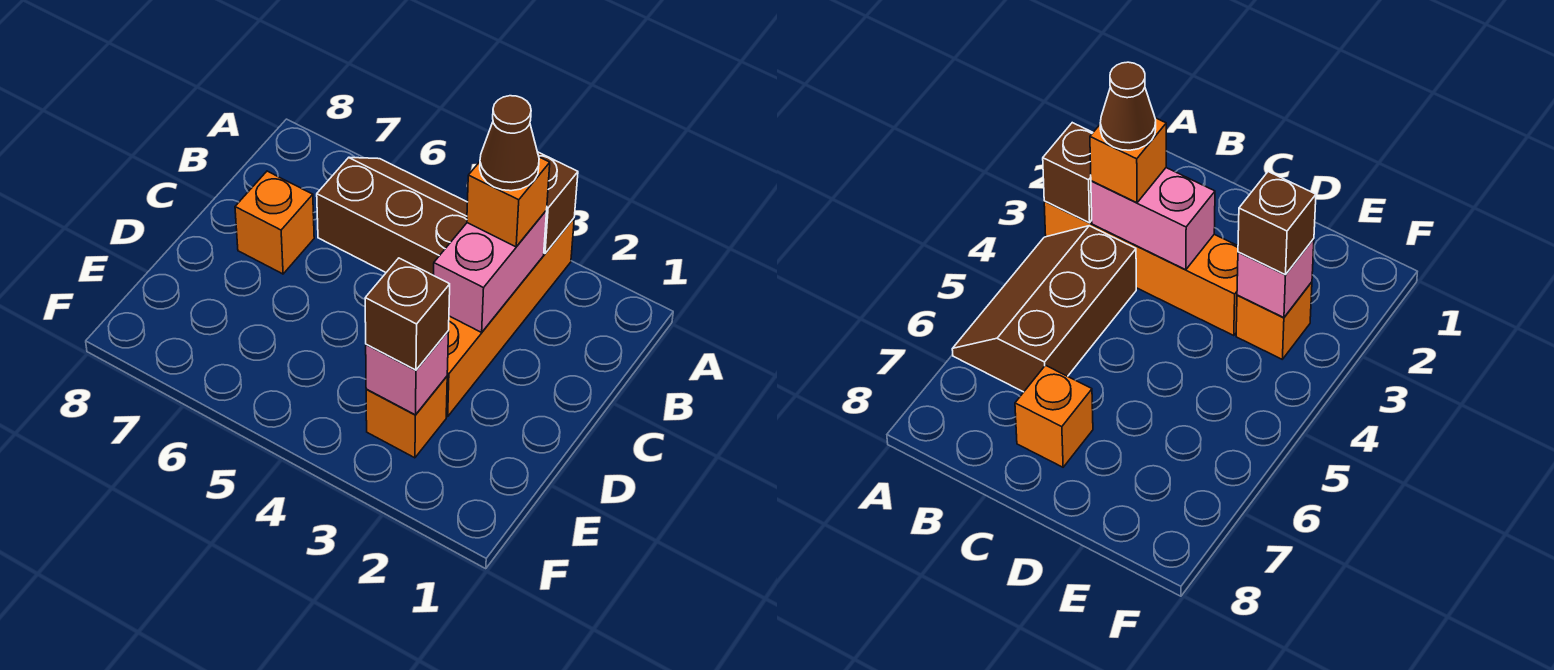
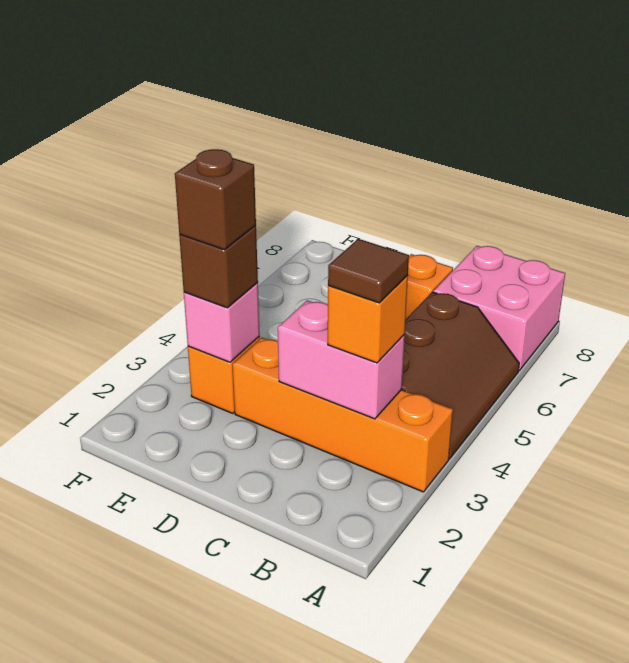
brown brick A3 level 2 -> brown brick E3 level 4
none -> pink brick A7:B8 level 1
brown cone B3 level 4 -> brown tile B3 level 4

